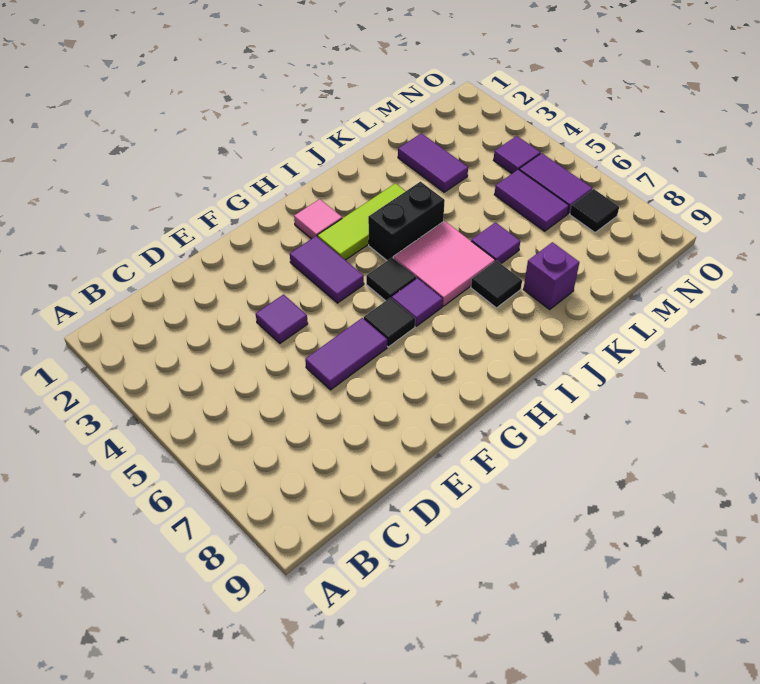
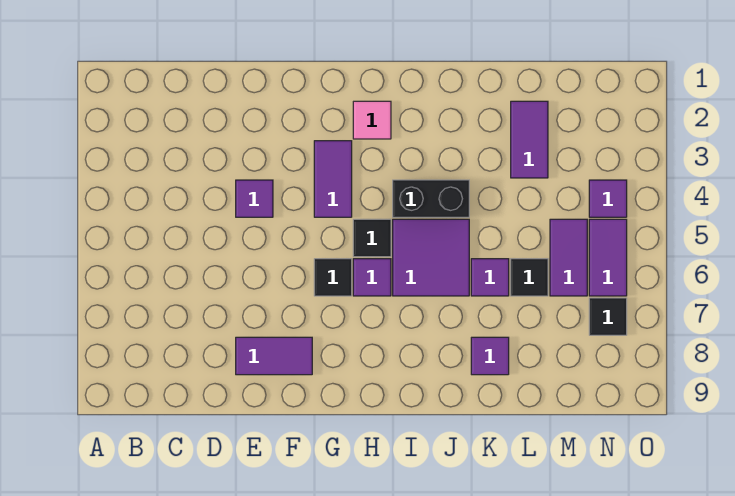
purple tile E6:F6 level 1 -> purple tile E8:F8 level 1
lime tile H3:J3 level 1 -> none
pink tile I5:J6 level 1 -> purple tile I5:J6 level 1
black tile J7 level 1 -> black tile L6 level 1
purple brick K8 level 1 -> purple tile K8 level 1

